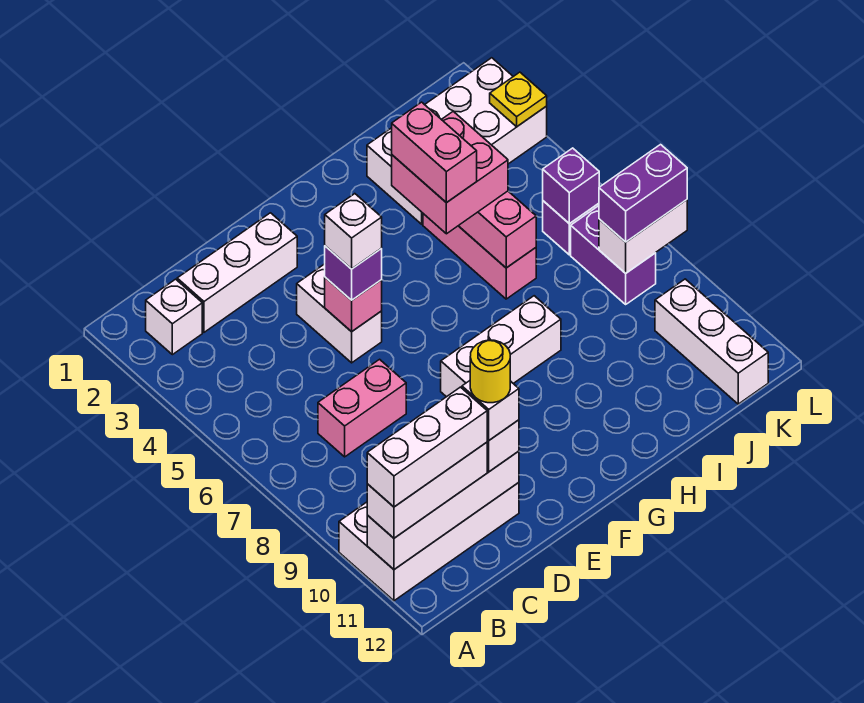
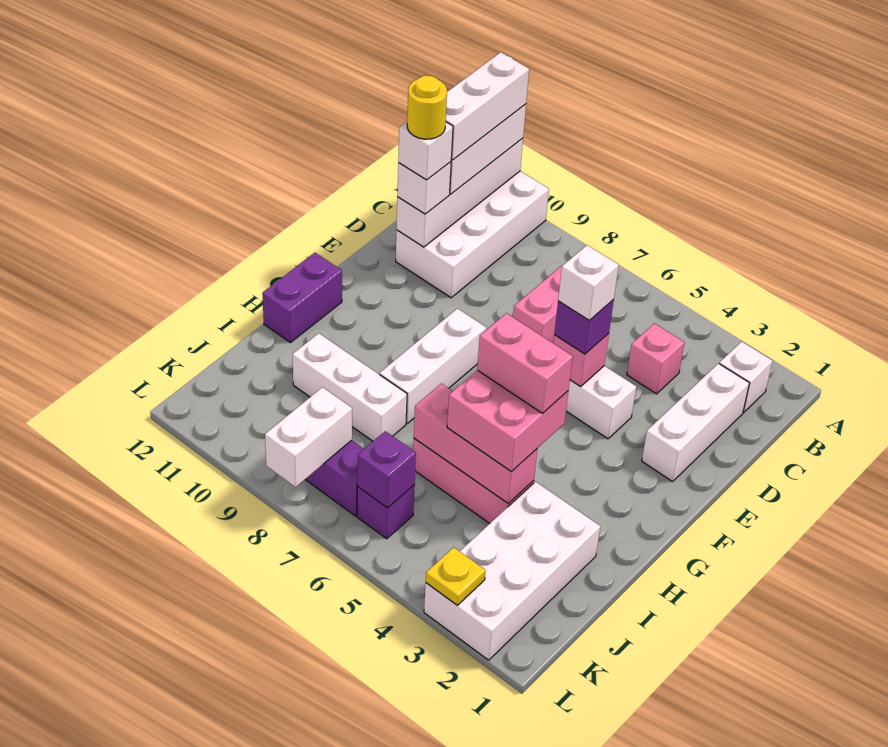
none -> pink brick C4 level 1
purple brick K8:L8 level 3 -> purple brick G12:H12 level 1
white brick K10:K12 level 1 -> white brick I8:I10 level 1

